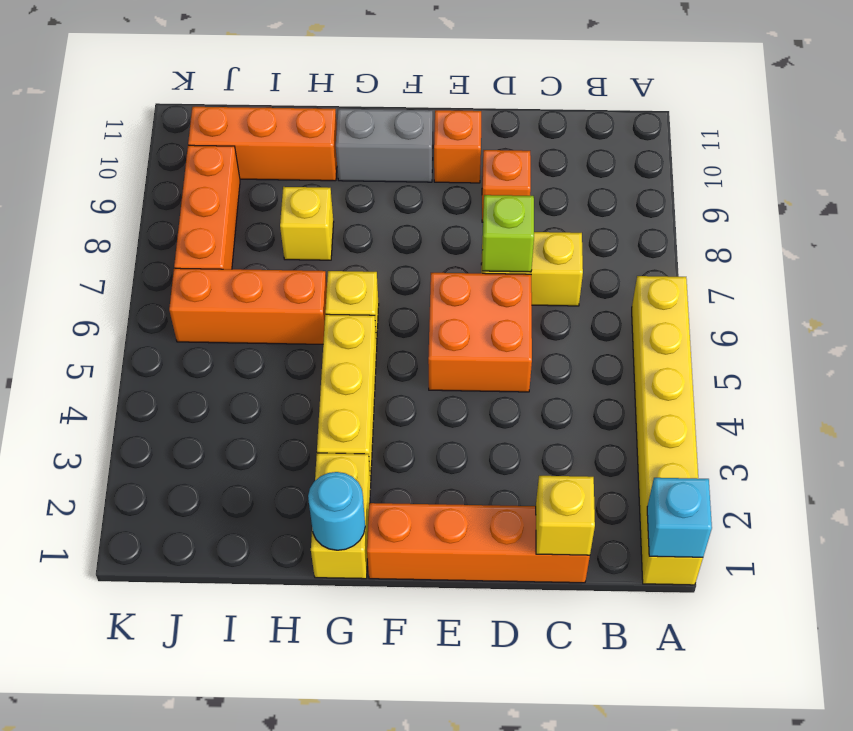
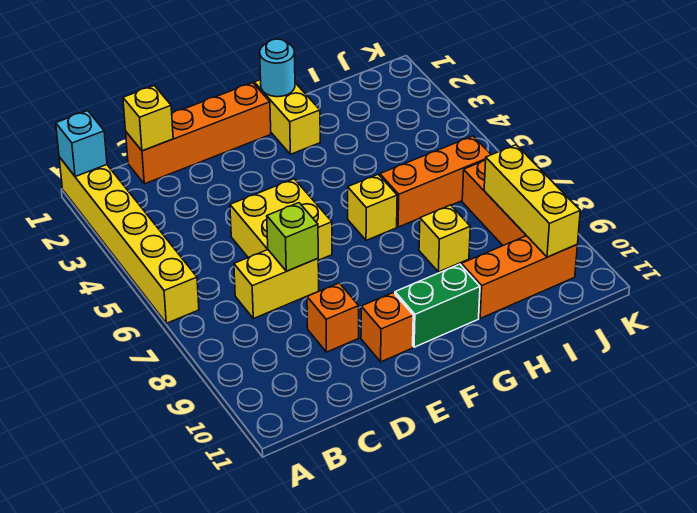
orange brick D5:E6 level 1 -> yellow brick D5:E6 level 1
grey brick F10:G10 level 1 -> green brick F10:G10 level 1
yellow brick G3:G5 level 1 -> yellow brick J8:J10 level 2

